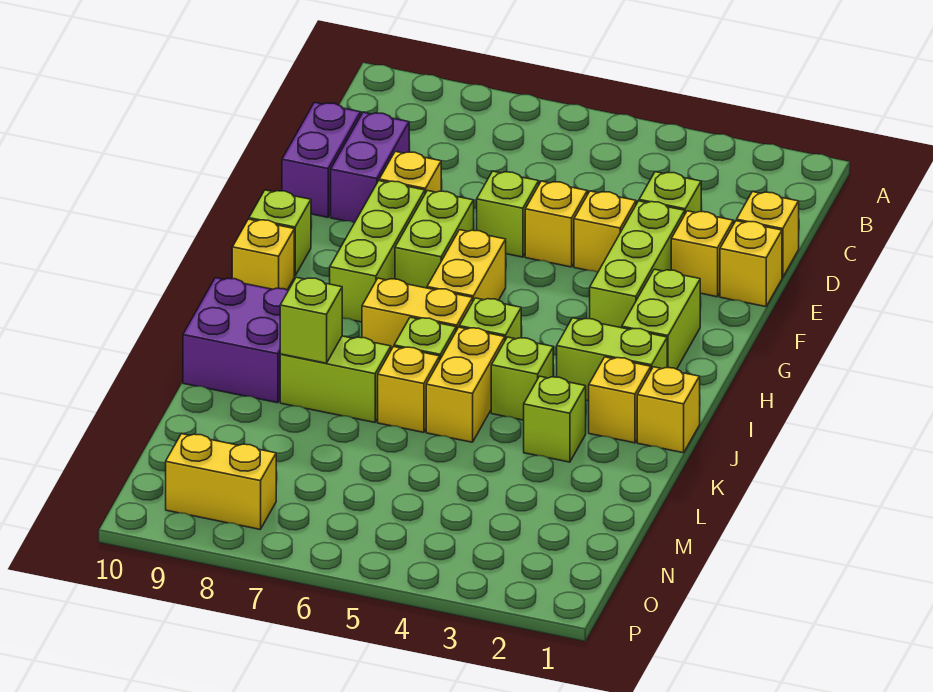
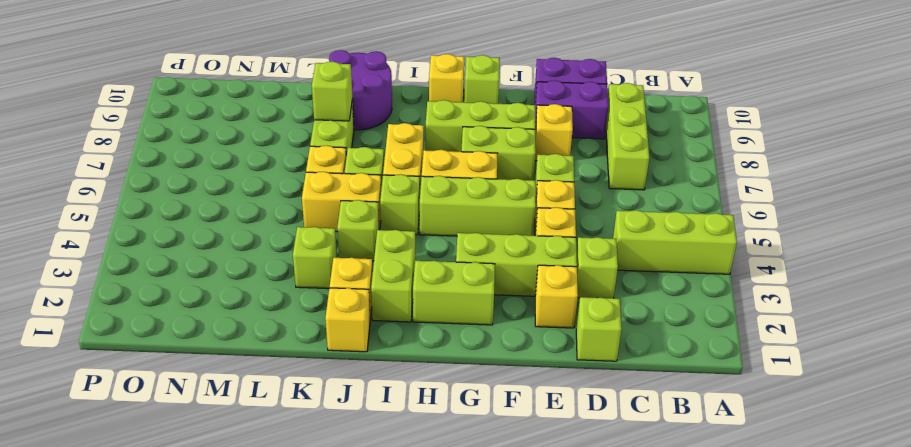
none -> lime brick A4:C4 level 1
none -> lime brick C7:C9 level 1
yellow brick D1 level 1 -> lime brick D1 level 1
yellow brick E1 level 1 -> none
none -> lime brick F5:H5 level 1
purple brick J9:K10 level 1 -> purple round brick J9:K10 level 1
yellow brick O8:O9 level 1 -> none

